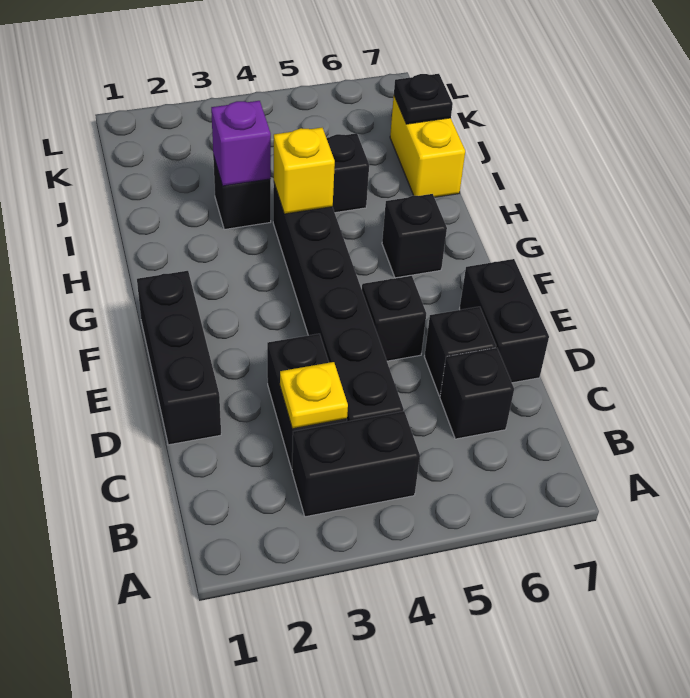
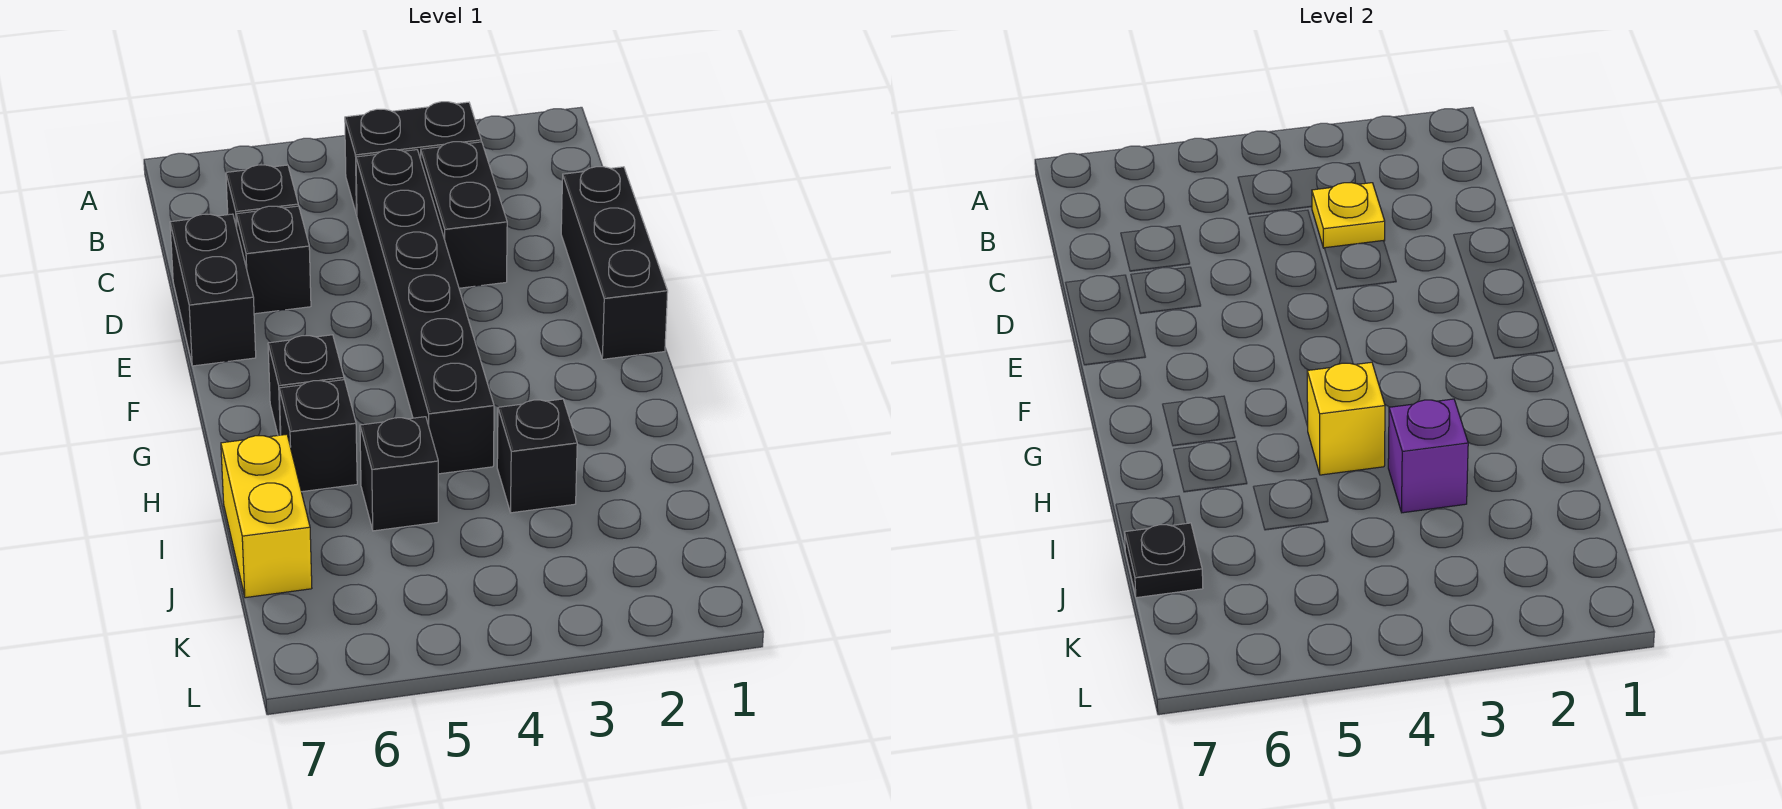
black brick E5 level 1 -> black brick H6 level 1

